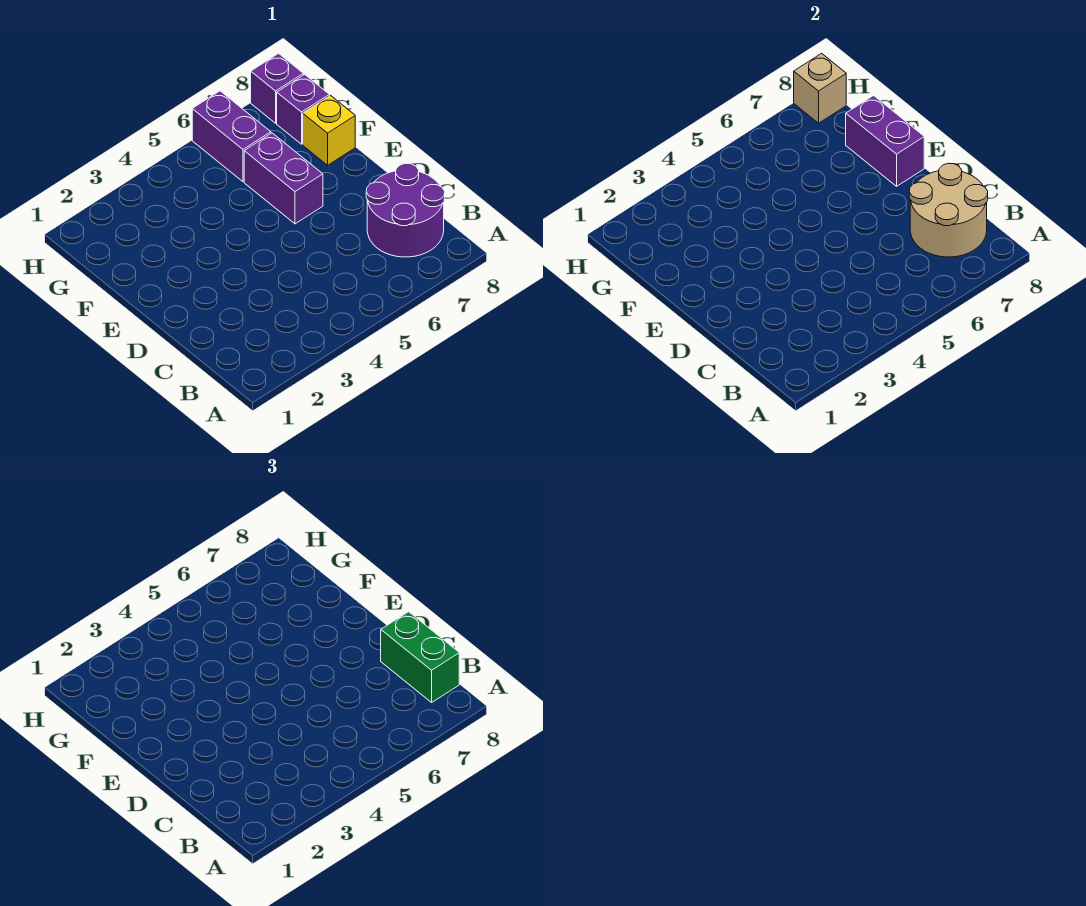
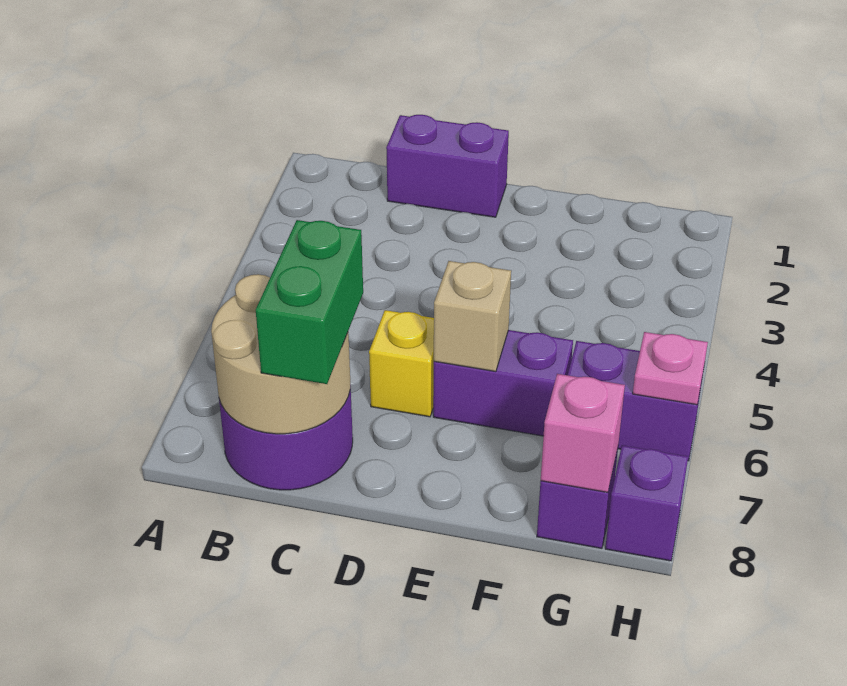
green brick B8:C8 level 3 -> green brick C7:C8 level 3
purple brick E8:F8 level 2 -> purple brick C1:D1 level 1
yellow brick F8 level 1 -> yellow brick D6 level 1
none -> pink brick G8 level 2
none -> pink plate H6 level 2
tan brick H8 level 2 -> tan brick E6 level 2

